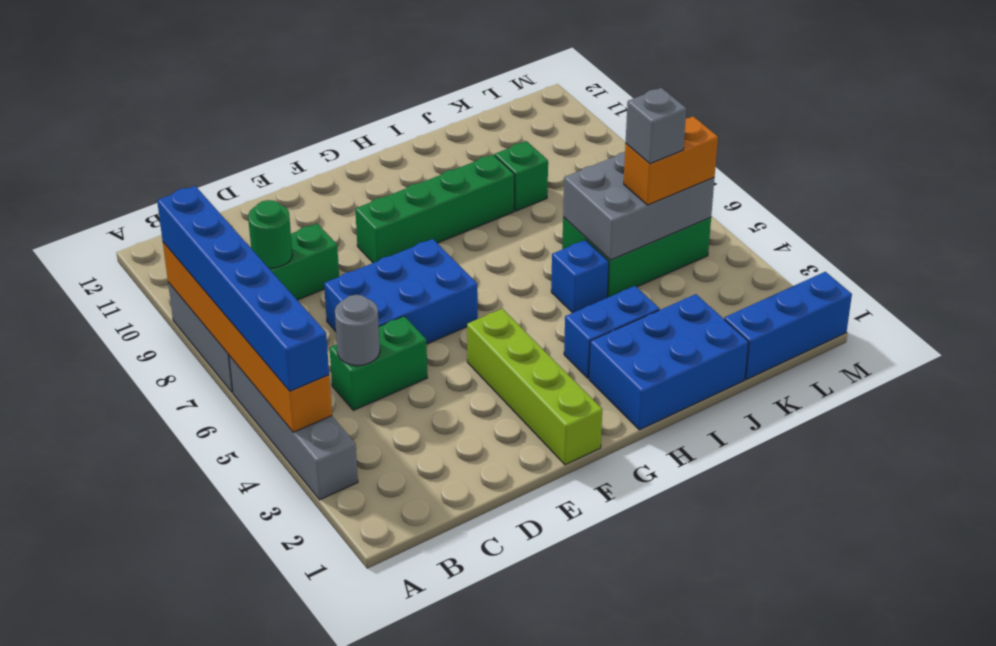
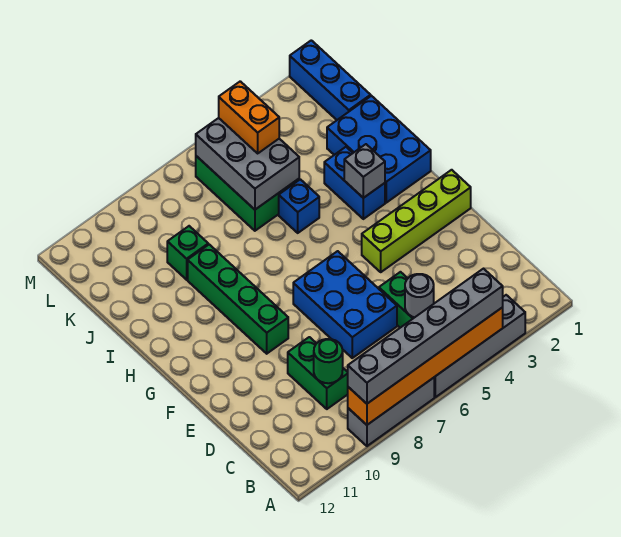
blue brick A4:A9 level 3 -> grey brick A4:A9 level 3
grey brick K5 level 4 -> grey brick H3 level 2

